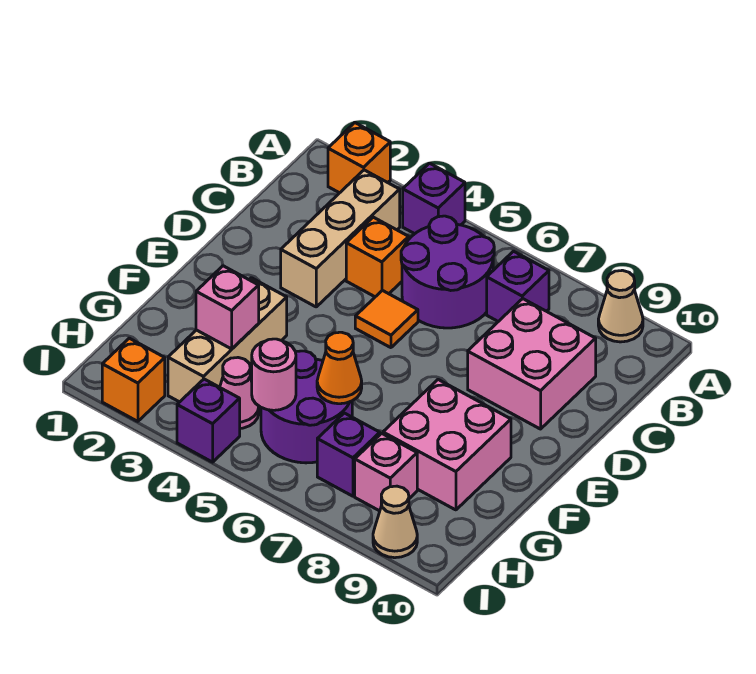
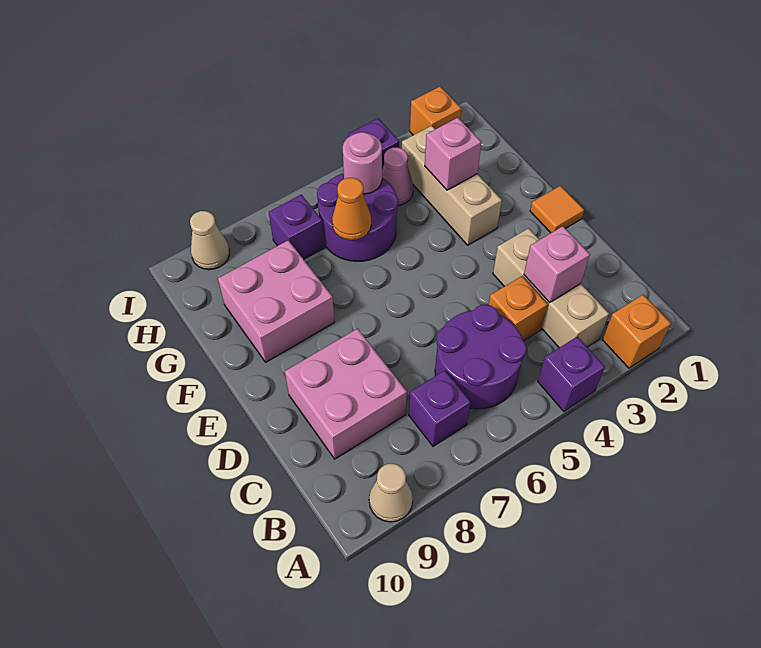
orange tile D5 level 1 -> orange tile E1 level 1
pink brick H8 level 1 -> pink brick C3 level 2

